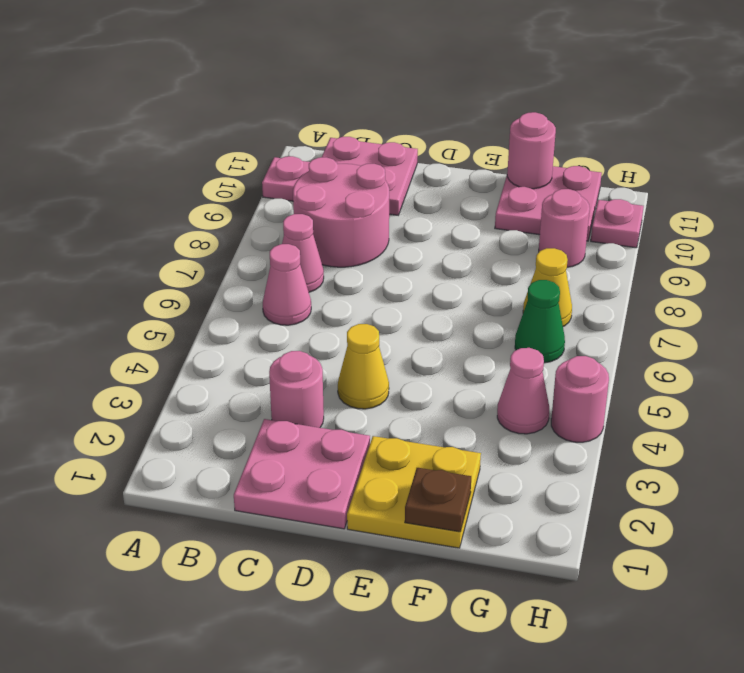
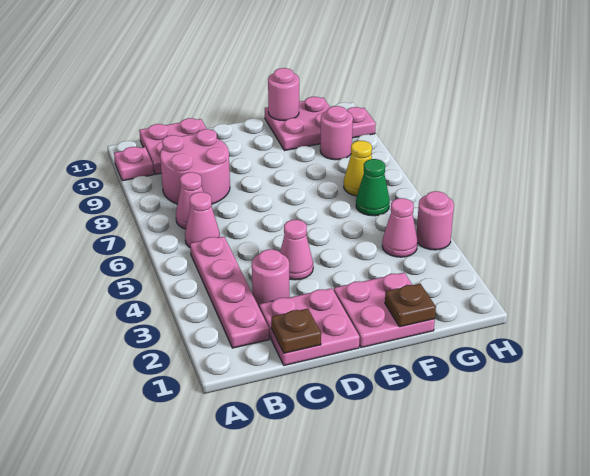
none -> pink plate B2:B5 level 1
none -> brown plate C1 level 2
yellow cone D4 level 1 -> pink cone D4 level 1
yellow plate E1:F2 level 1 -> pink plate E1:F2 level 1

